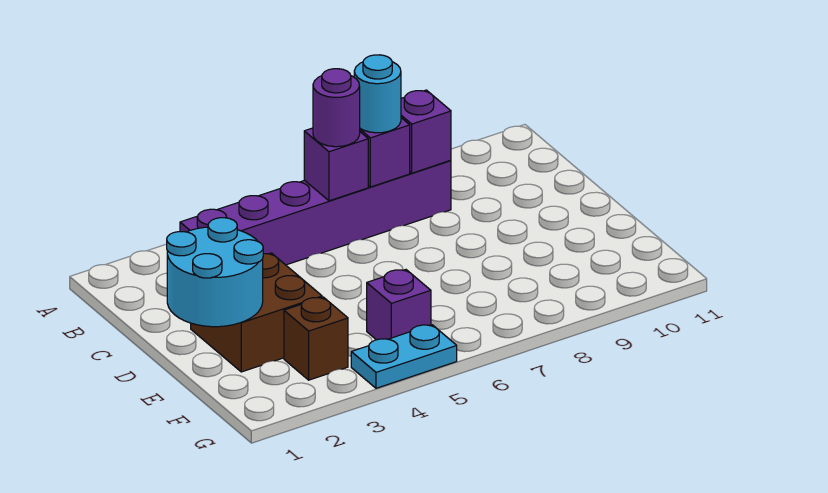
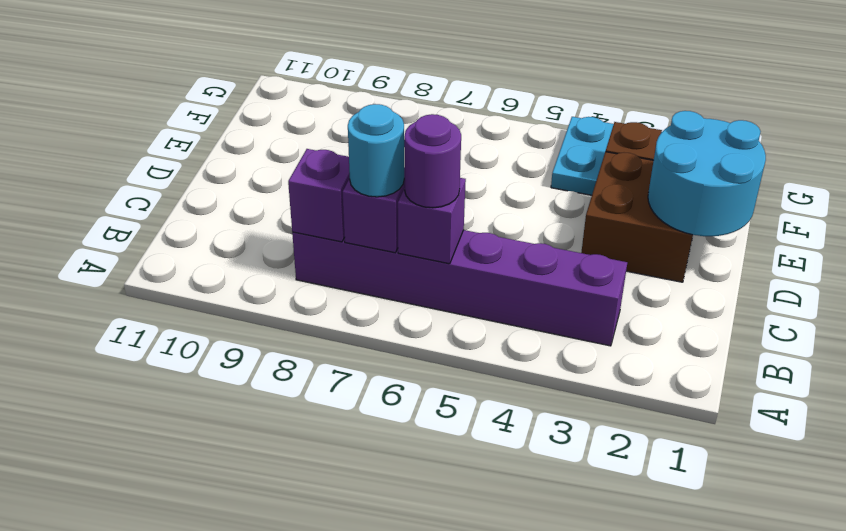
purple brick F5 level 1 -> none
cyan plate G4:G5 level 1 -> cyan plate F4:G4 level 1

